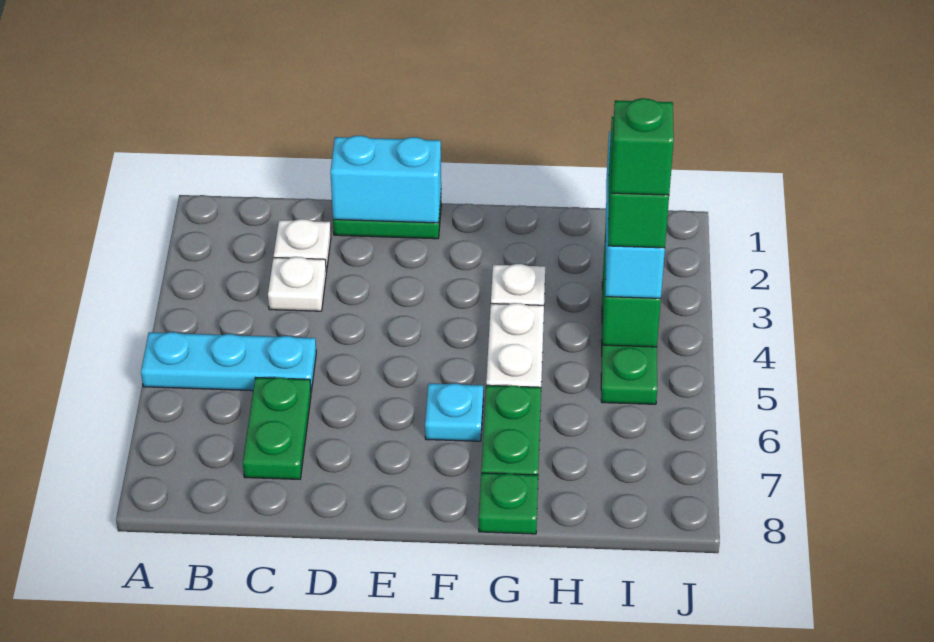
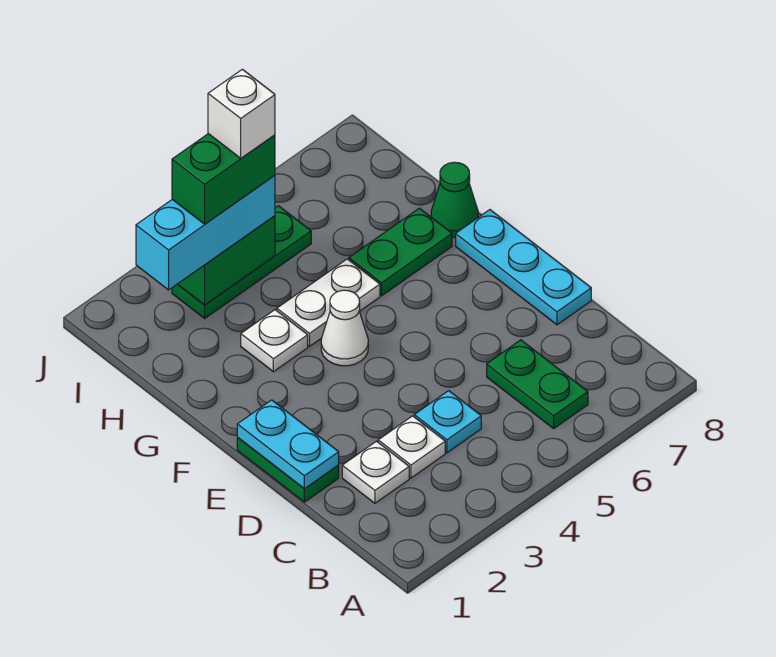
cyan plate A5:C5 level 1 -> cyan plate D8:F8 level 1
green plate C6:C7 level 1 -> green plate B6:C6 level 1
cyan brick D1:E1 level 2 -> cyan plate D1:E1 level 2
none -> white cone F4 level 1
cyan plate F6 level 1 -> cyan plate C4 level 1
green plate G8 level 1 -> green cone G8 level 1
green brick I4 level 5 -> white brick I4 level 5

